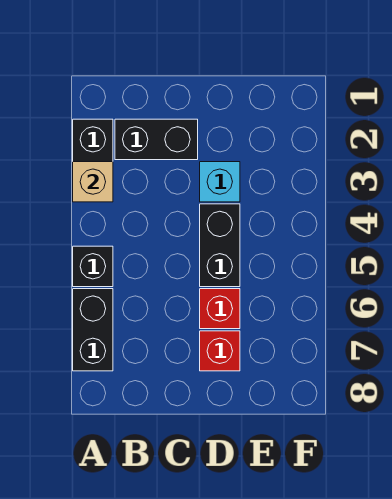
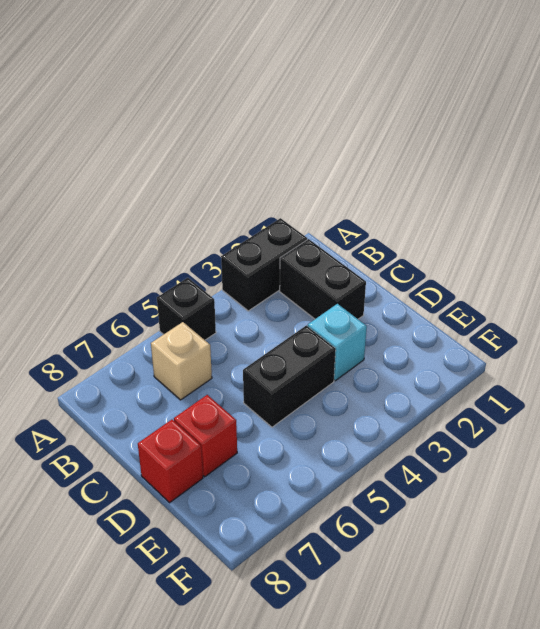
tan brick A3 level 2 -> tan brick B6 level 1
black brick A6:A7 level 1 -> none
red brick D6 level 1 -> red brick D8 level 1

